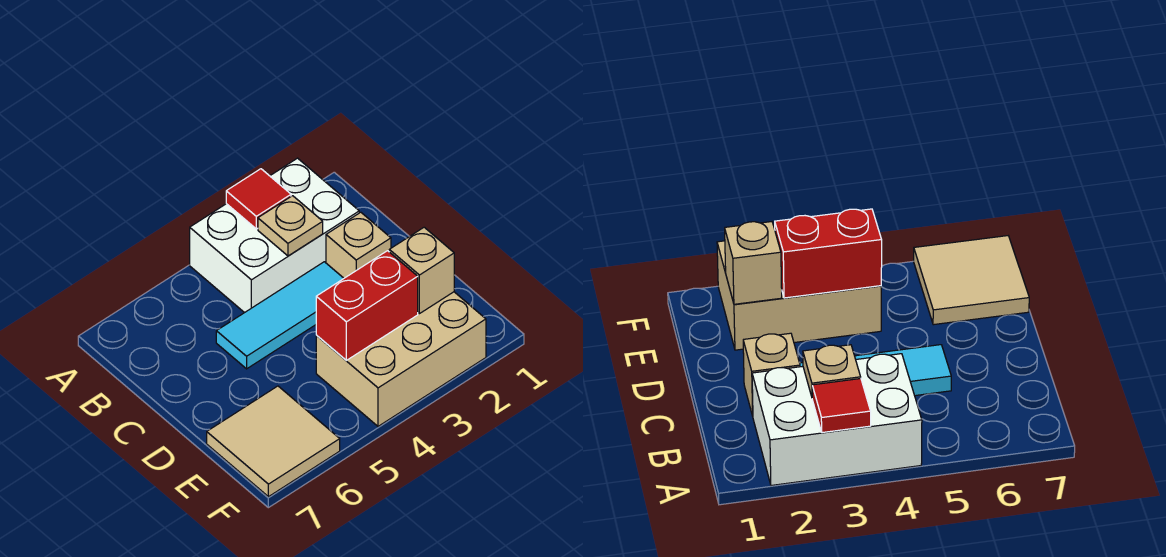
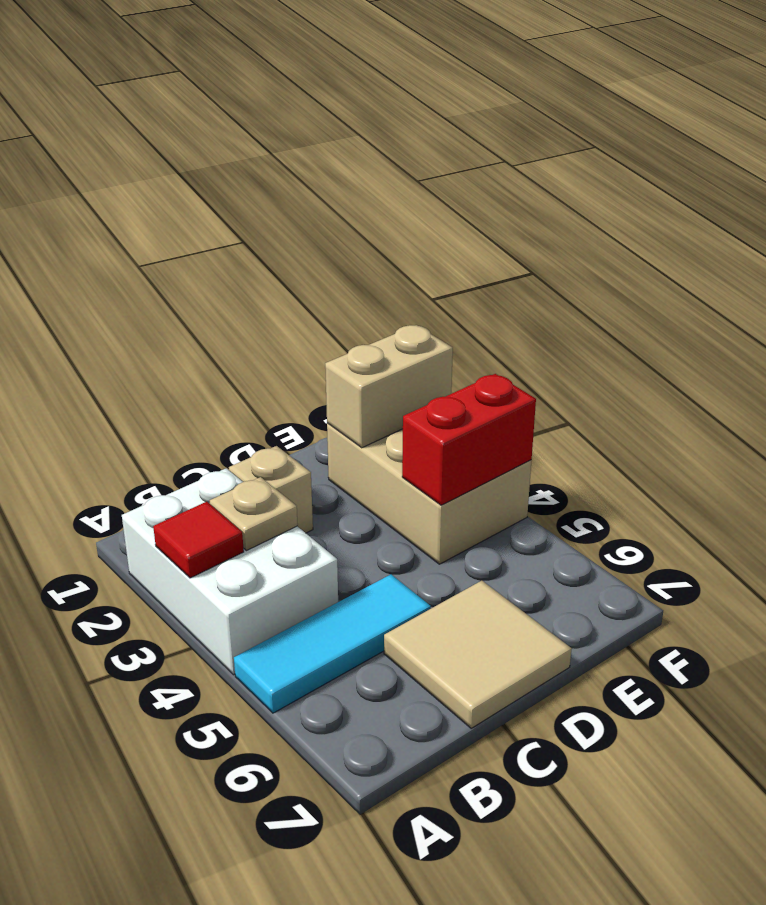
cyan tile C3:C5 level 1 -> cyan tile A5:C5 level 1
tan brick E2 level 2 -> tan brick E2:F2 level 2
red brick E3:E4 level 2 -> red brick E4:F4 level 2
tan tile E6:F7 level 1 -> tan tile C6:D7 level 1

